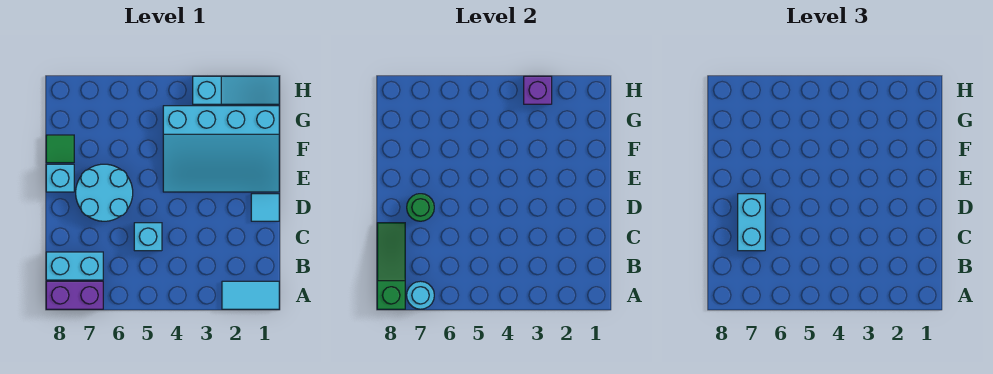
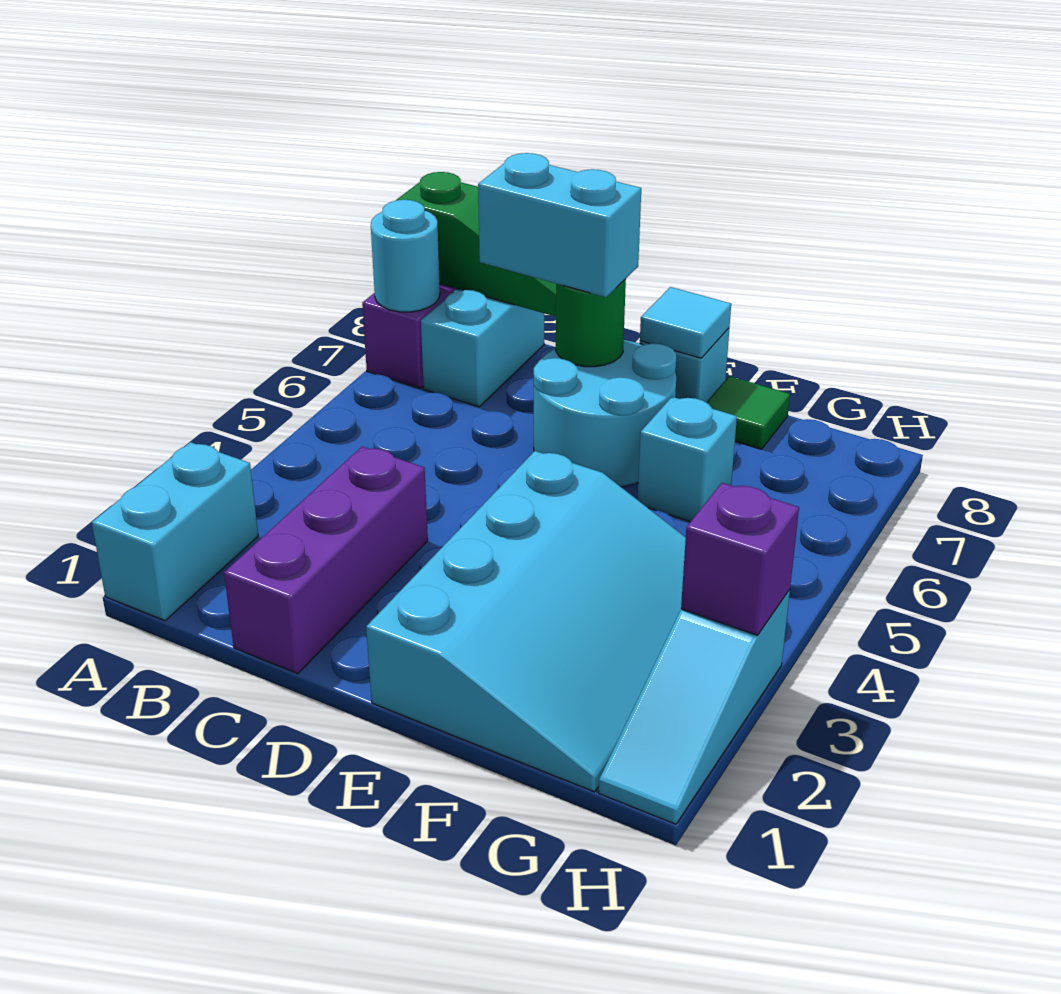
cyan tile A1:A2 level 1 -> cyan brick A1:A2 level 1
none -> purple brick C1:C3 level 1
cyan brick C5 level 1 -> cyan brick F6 level 1
cyan tile D1 level 1 -> cyan tile E8 level 2
cyan slope E1:G4 level 1 top G -> cyan slope E1:G4 level 1 top E

